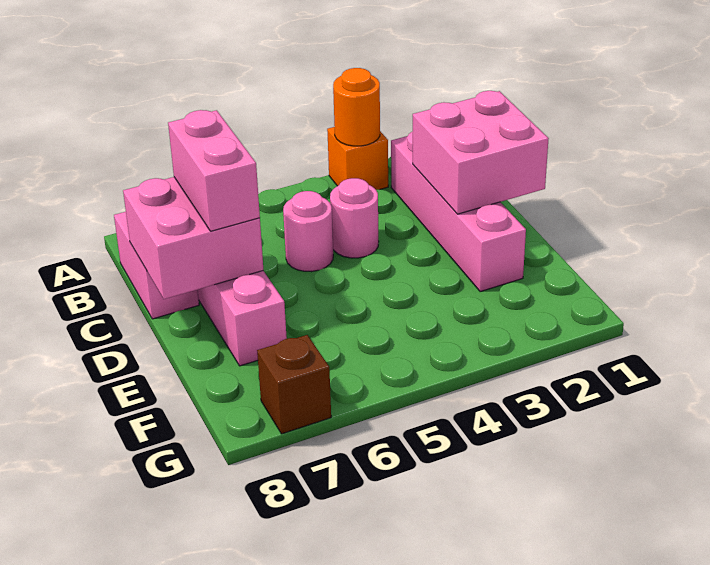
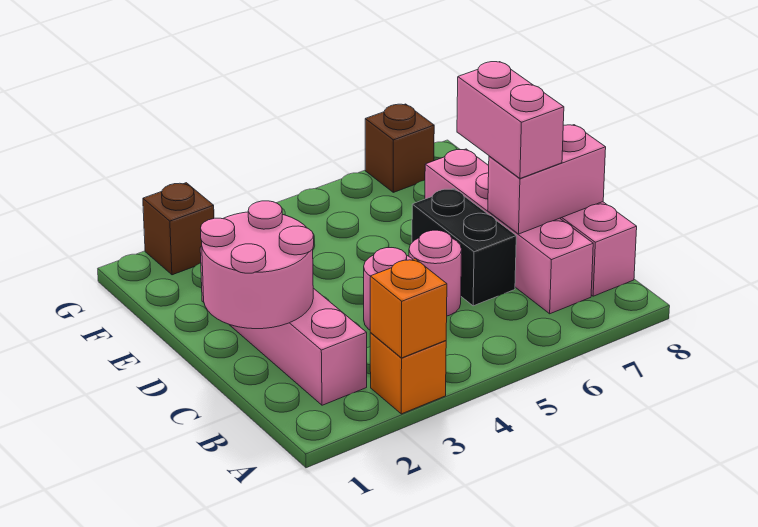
orange round brick A3 level 2 -> orange brick A3 level 2
pink brick C1:D2 level 2 -> pink round brick C1:D2 level 2
none -> black brick C6:D6 level 1
pink brick C7:D8 level 2 -> pink brick C7:C8 level 2
none -> brown brick G2 level 1

